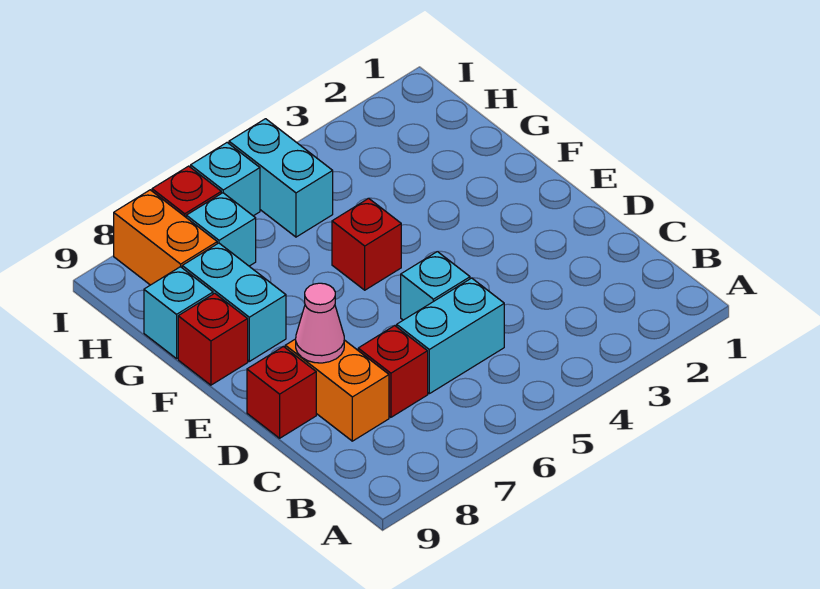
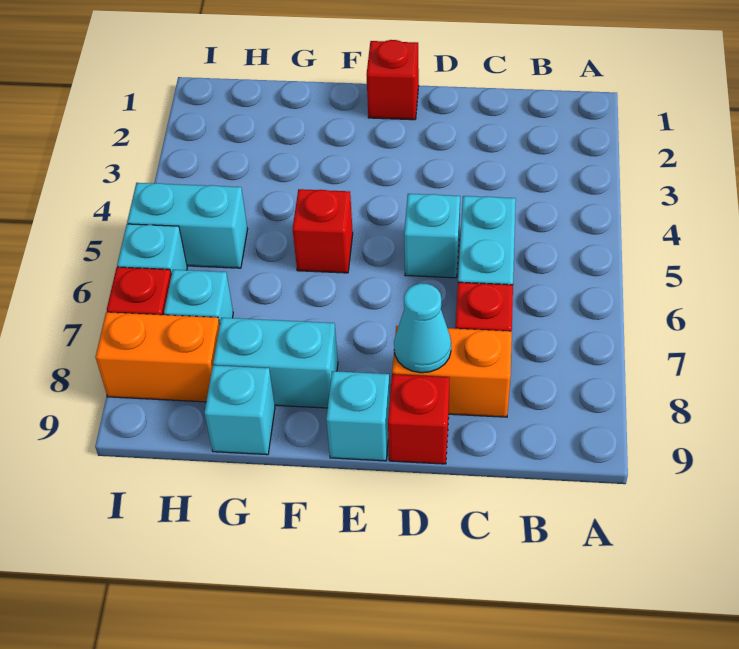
pink cone D8 level 2 -> cyan cone D8 level 2
none -> cyan brick E9 level 1
red brick F9 level 1 -> red brick E1 level 1

